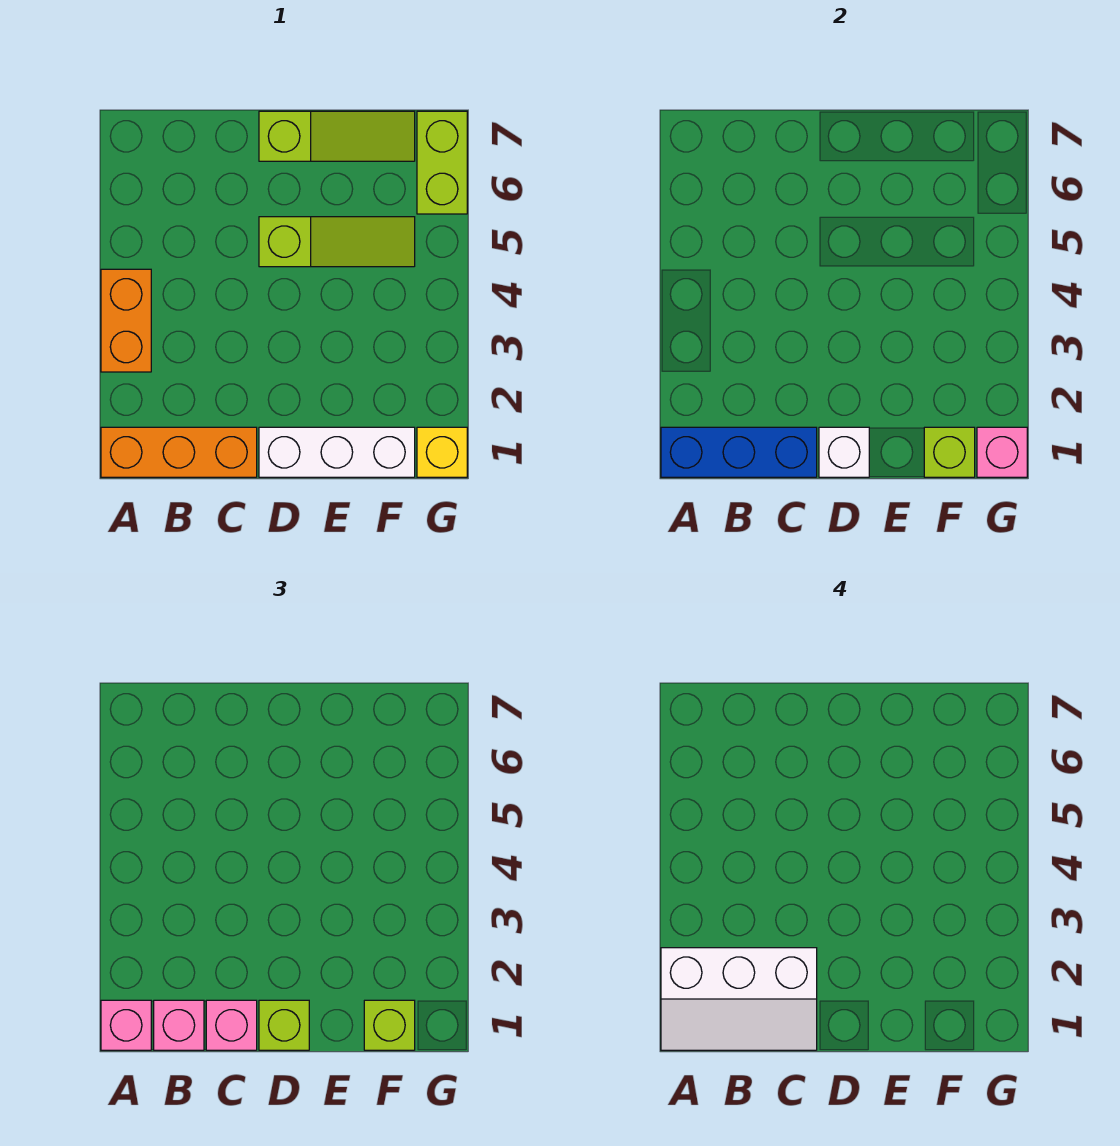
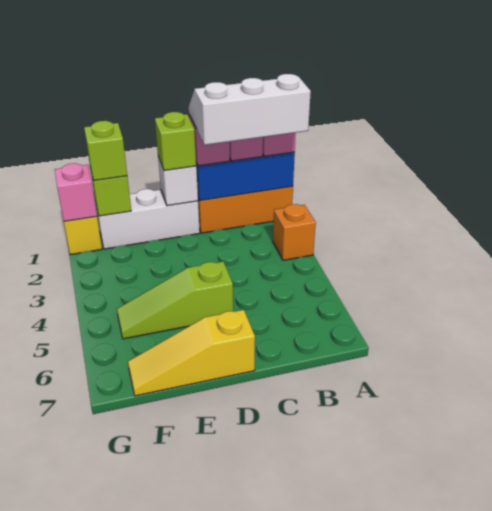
orange brick A3:A4 level 1 -> orange brick A3 level 1
lime slope D7:F7 level 1 top D -> yellow slope D7:F7 level 1 top D
lime brick G6:G7 level 1 -> none

